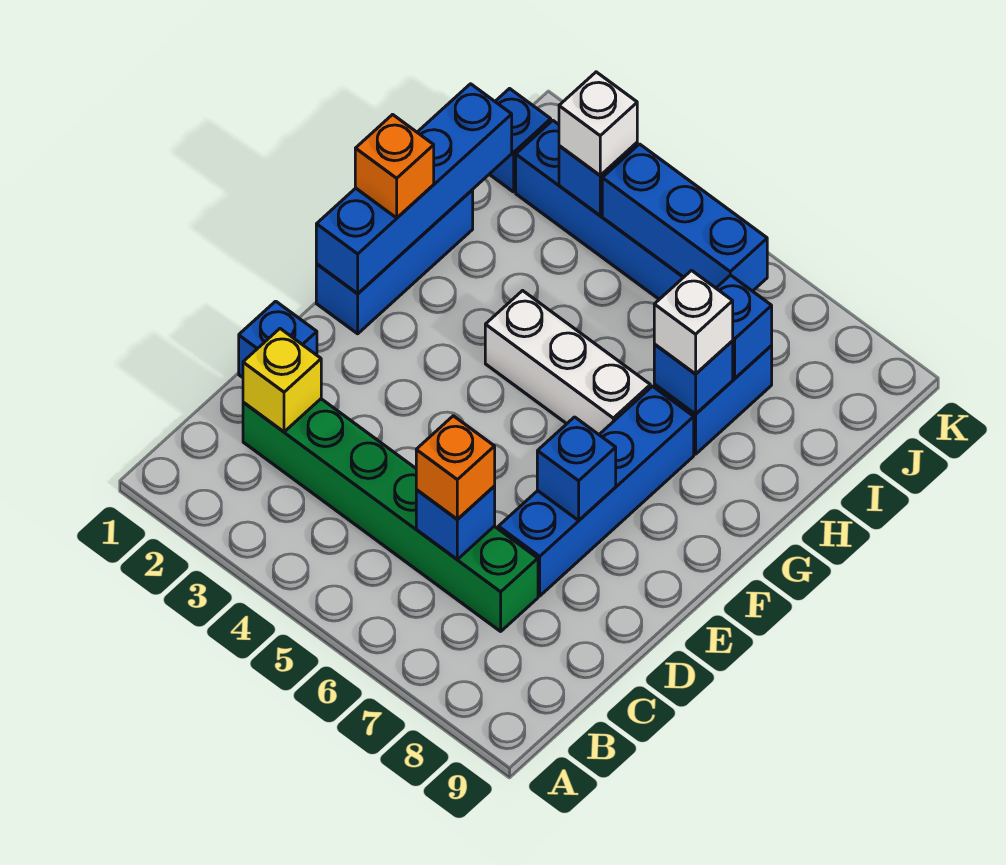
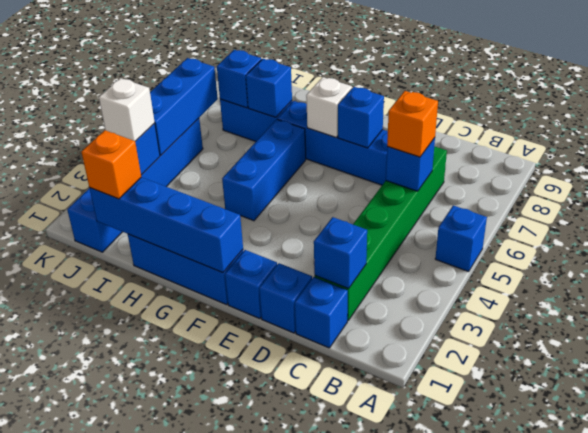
none -> blue brick A5 level 1
none -> blue brick C1 level 1
yellow brick C2 level 2 -> blue brick C2 level 2
none -> blue brick E1 level 1
orange brick G1 level 3 -> orange brick I1 level 3
white brick G4:G6 level 1 -> blue brick G4:G6 level 1
white brick H7 level 3 -> white brick F7 level 2

